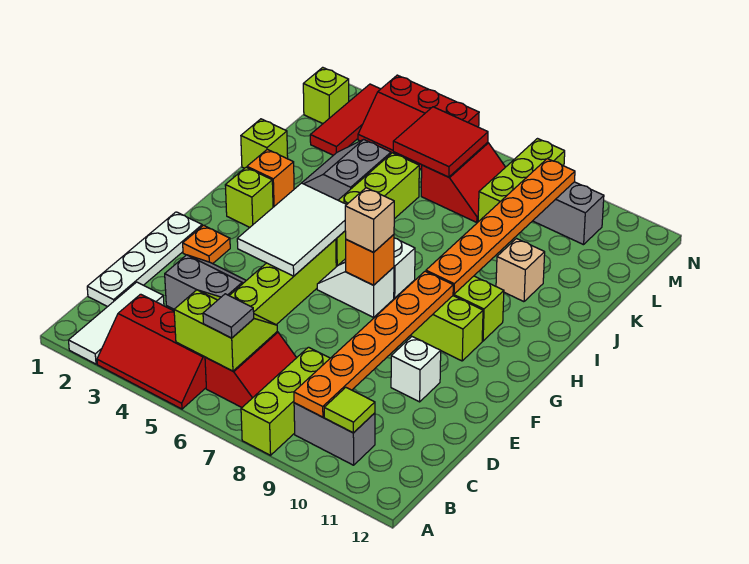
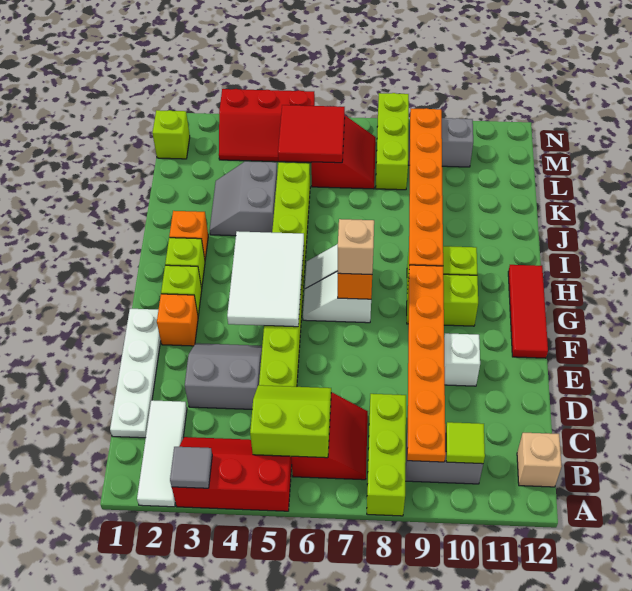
red slope A3:B5 level 1 top B -> red slope A3:B5 level 1 top A
grey tile B6 level 3 -> grey tile A3 level 2
orange plate F2 level 1 -> orange brick F2 level 1
lime brick J1 level 1 -> lime brick G2 level 1
tan brick J10 level 1 -> tan brick B12 level 1
red tile L2:N2 level 1 -> red tile F12:H12 level 1

